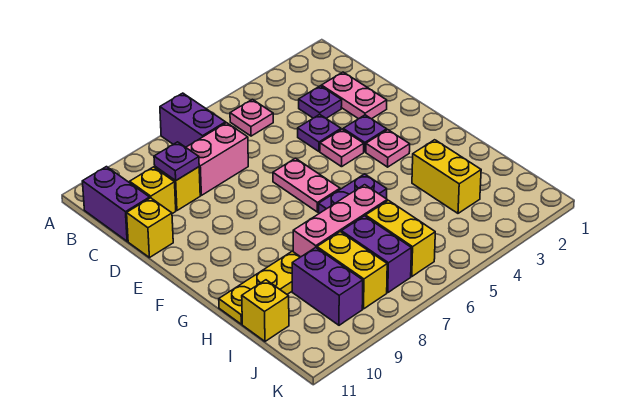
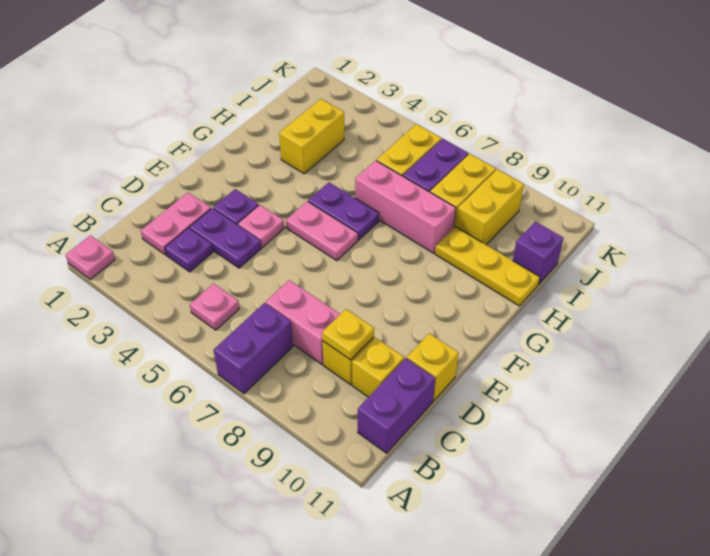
purple plate C9 level 2 -> yellow plate C9 level 2
purple plate D4 level 1 -> purple plate D3:D4 level 1
pink plate E6:F6 level 1 -> pink plate F5:F6 level 1
pink plate F3 level 1 -> pink plate A1 level 1
purple brick I9:J9 level 1 -> yellow brick I9:J9 level 1
yellow brick I11 level 1 -> purple brick I11 level 1

